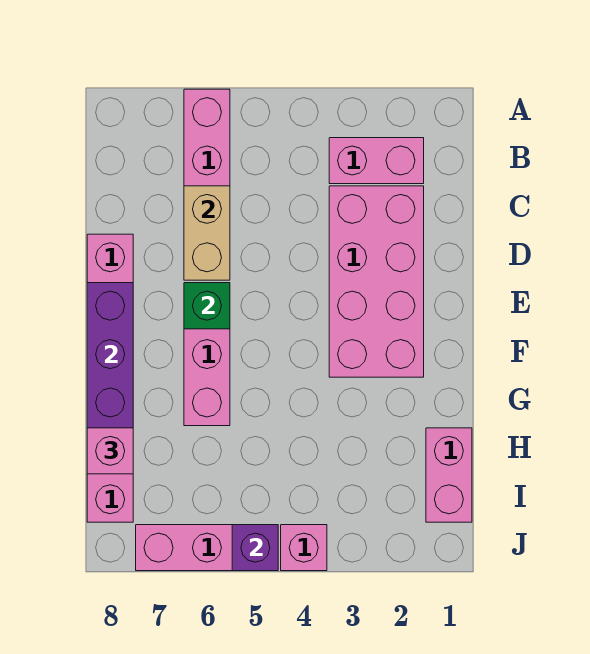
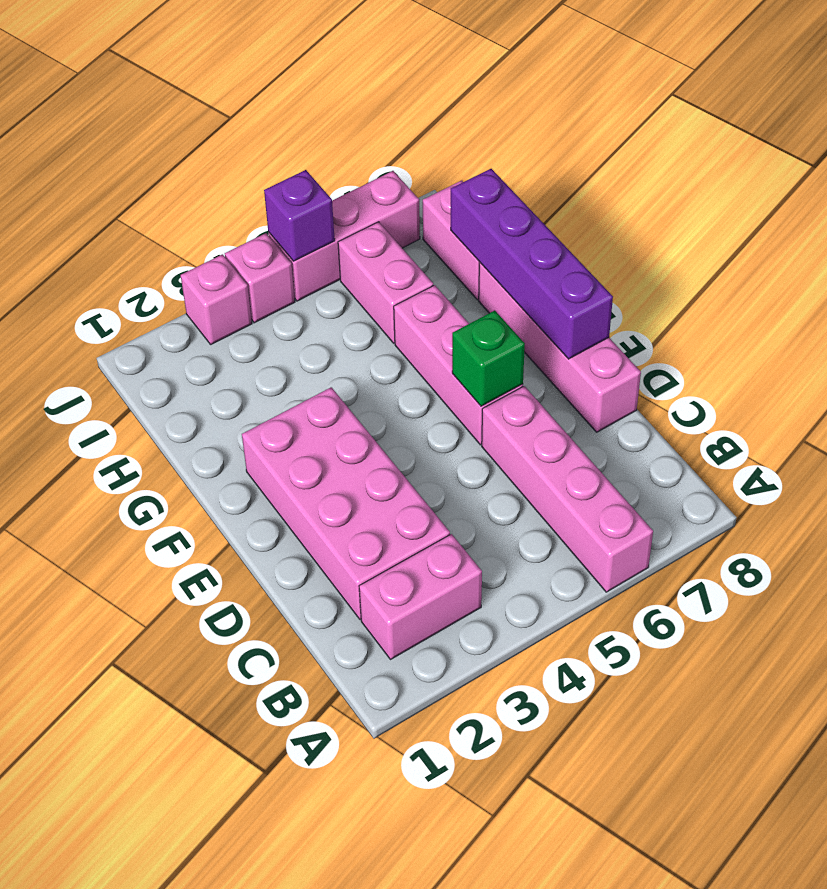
tan brick C6:D6 level 2 -> none
pink brick H1:I1 level 1 -> pink brick H6:I6 level 1
pink brick H8 level 3 -> pink brick J3 level 1

